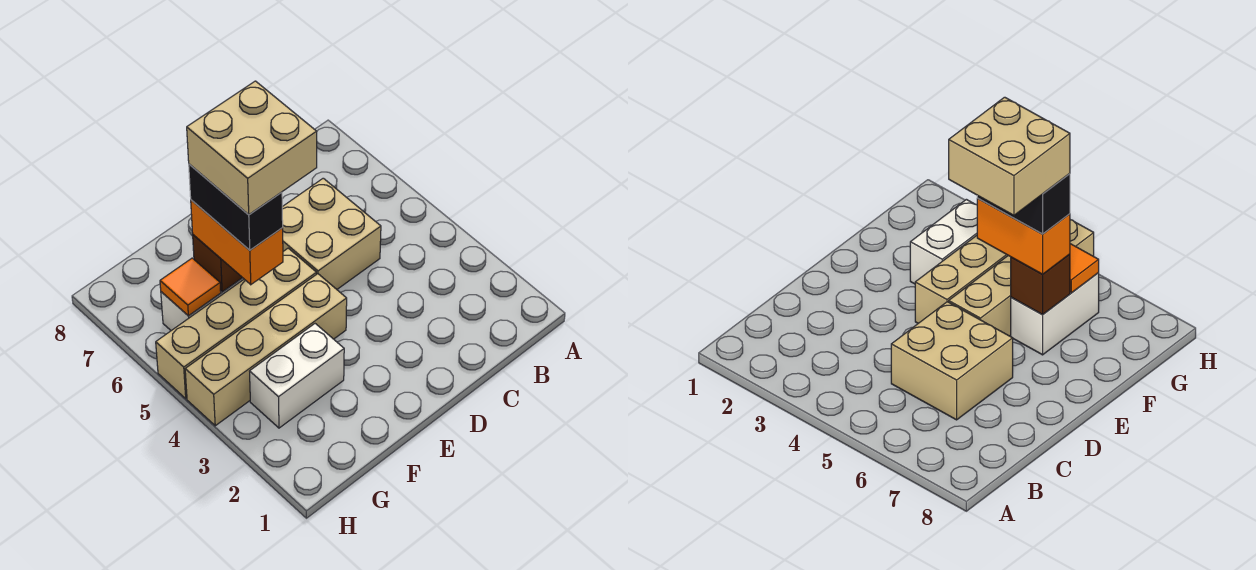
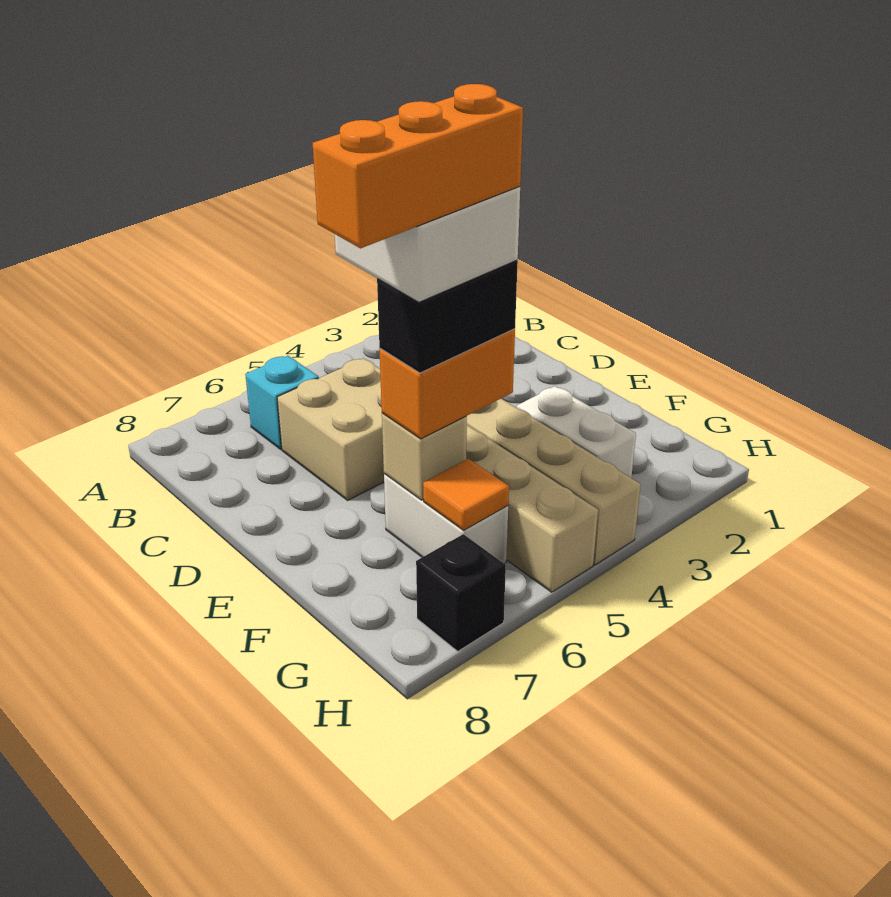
none -> cyan brick B6 level 1
tan brick E5:F6 level 5 -> white brick E5:F6 level 5
none -> orange brick F5:F7 level 6
brown brick F6 level 2 -> tan brick F6 level 2
none -> black brick H7 level 1

